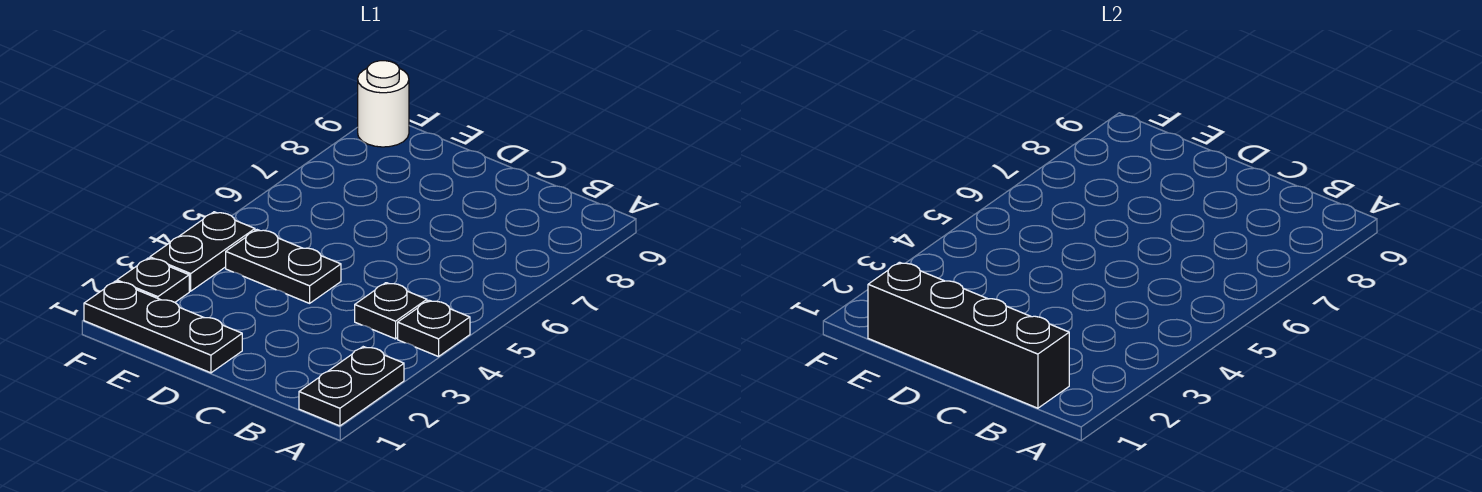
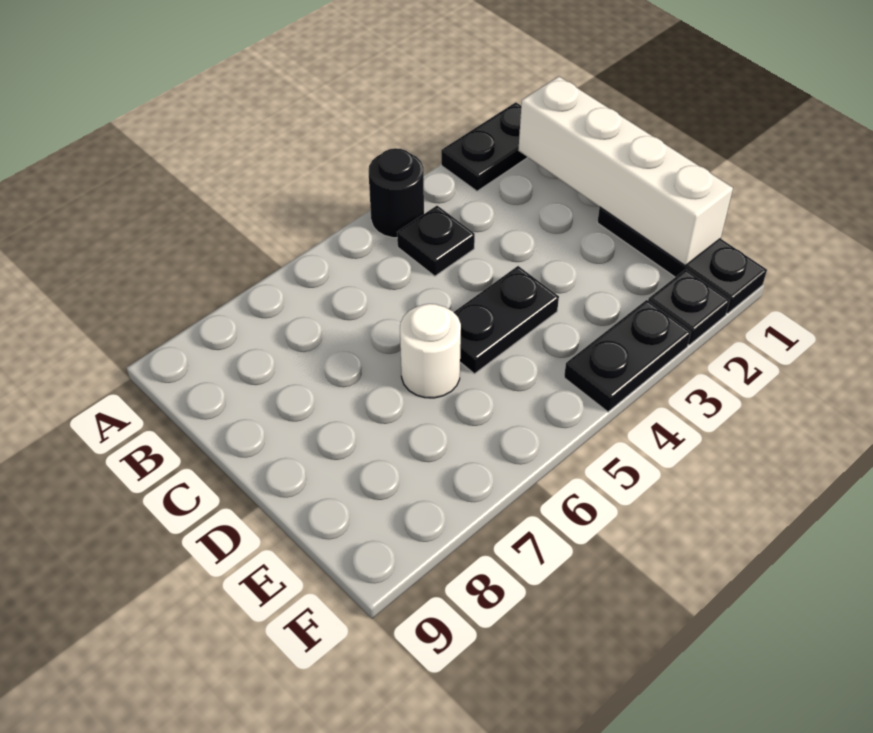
black plate A4 level 1 -> black round brick A4 level 1
black brick B1:E1 level 2 -> white brick B1:E1 level 2
black plate D4:E4 level 1 -> black plate D4:D5 level 1
white round brick F9 level 1 -> white round brick D6 level 1

